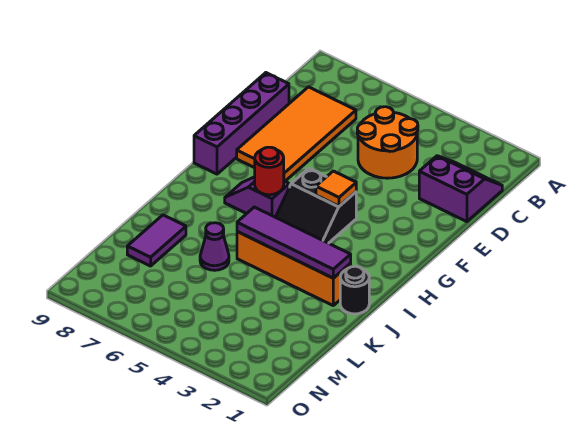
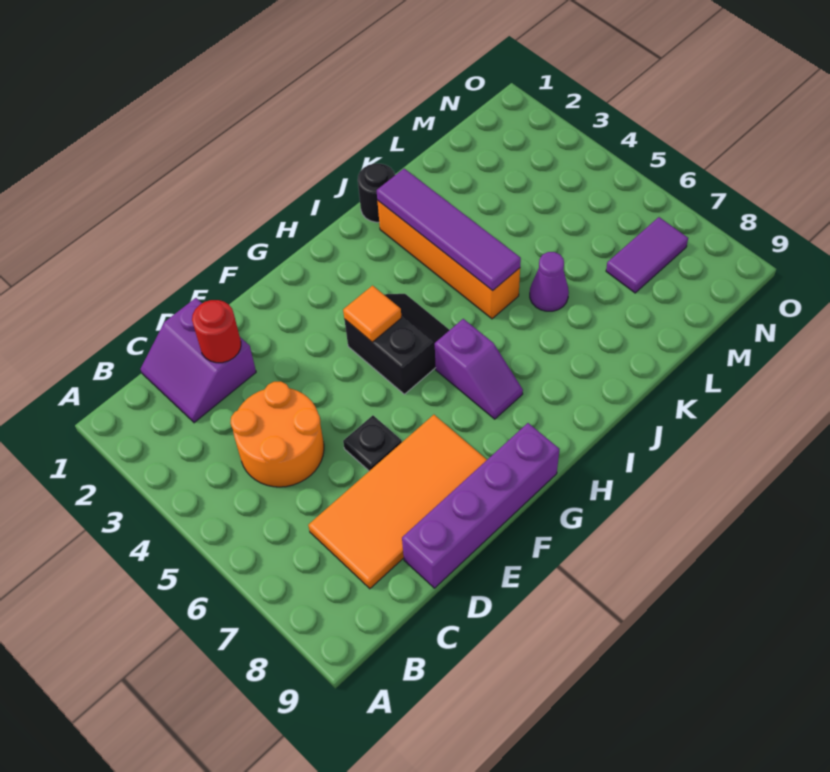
none -> black plate E6 level 1
red round brick H6 level 2 -> red round brick D2 level 2
purple tile K8:L8 level 1 -> purple tile M7:N7 level 1

